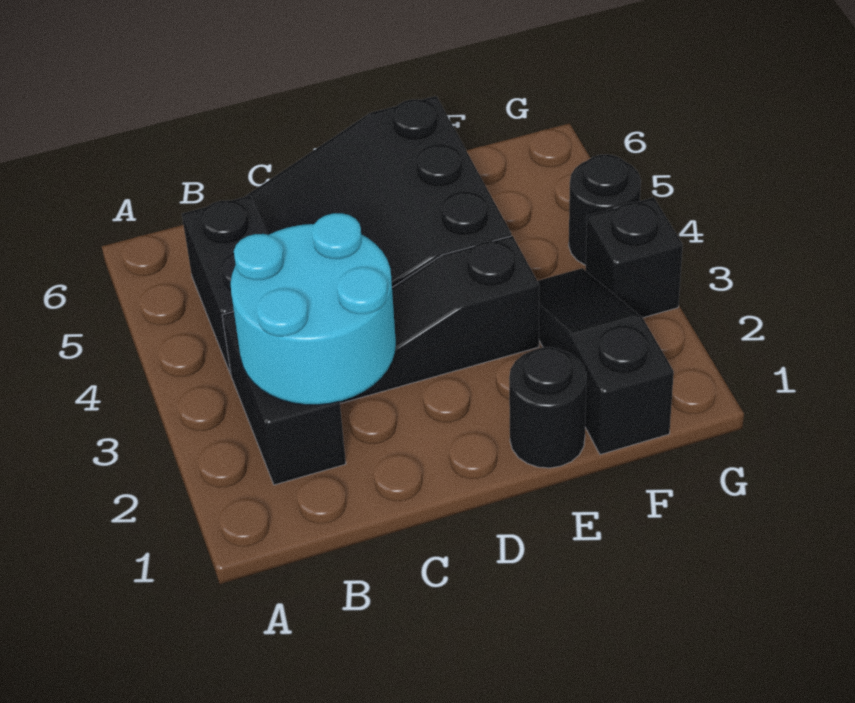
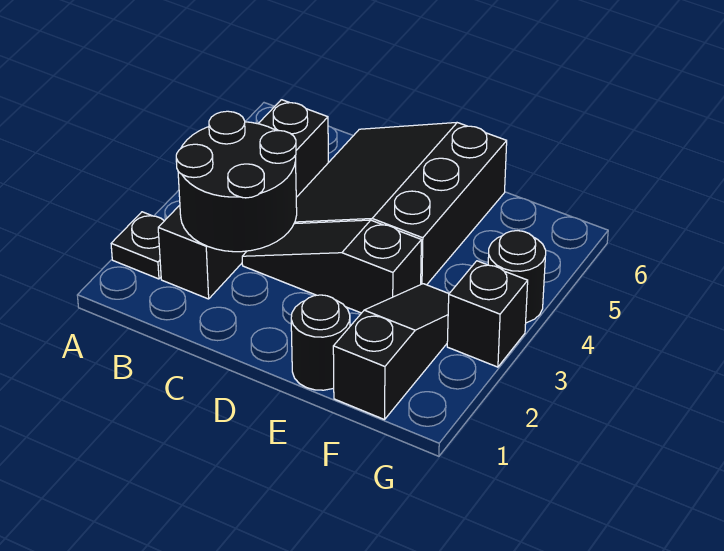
none -> black plate A2 level 1
cyan round brick B2:C3 level 2 -> black round brick B2:C3 level 2

